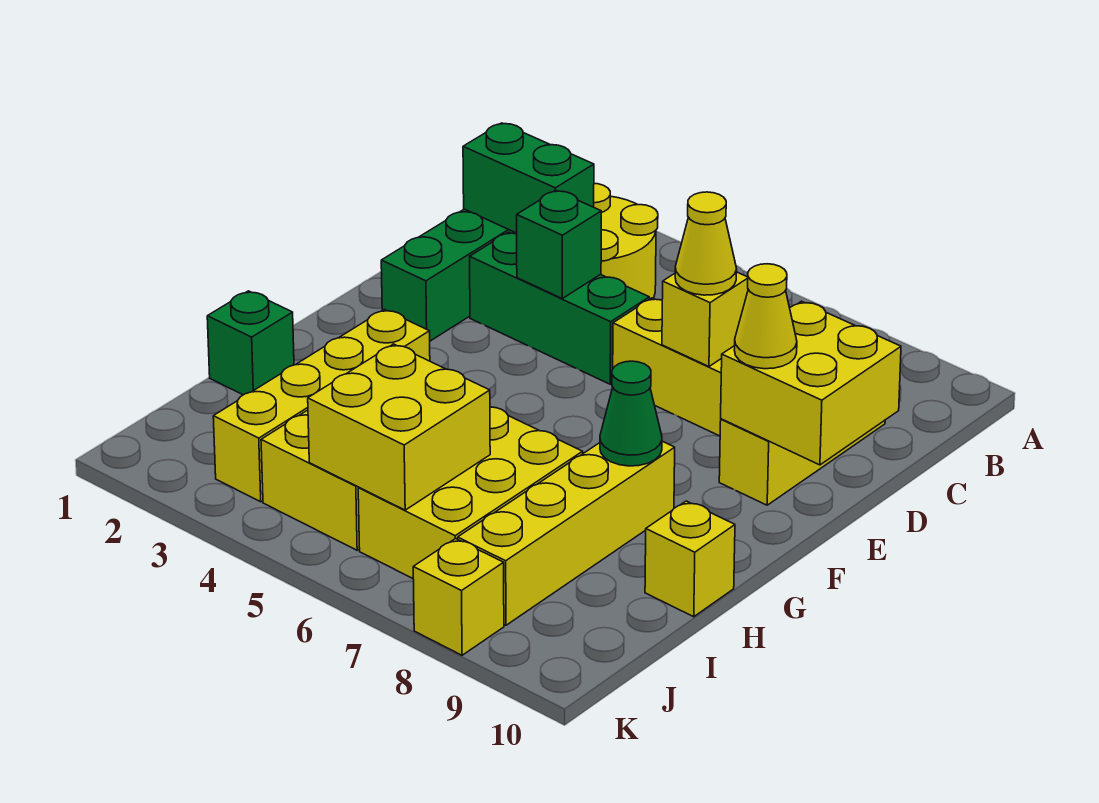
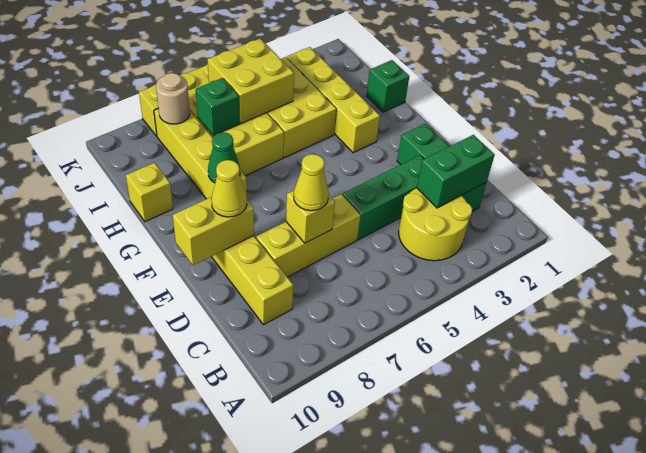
green brick D4 level 2 -> green brick I7 level 2
yellow brick D9:E10 level 2 -> yellow brick E9:E10 level 2
yellow brick H6:J7 level 1 -> yellow brick H6:K7 level 1
none -> tan round brick J8 level 2

